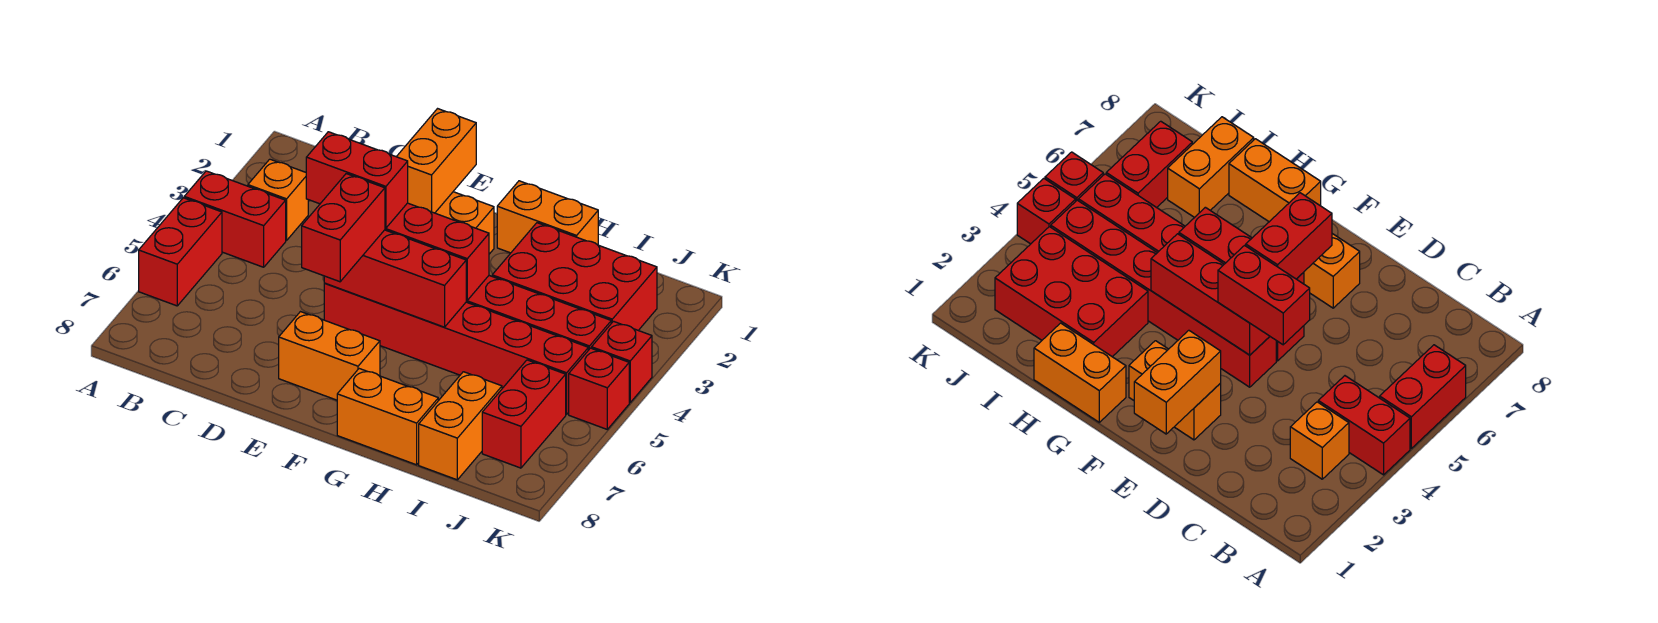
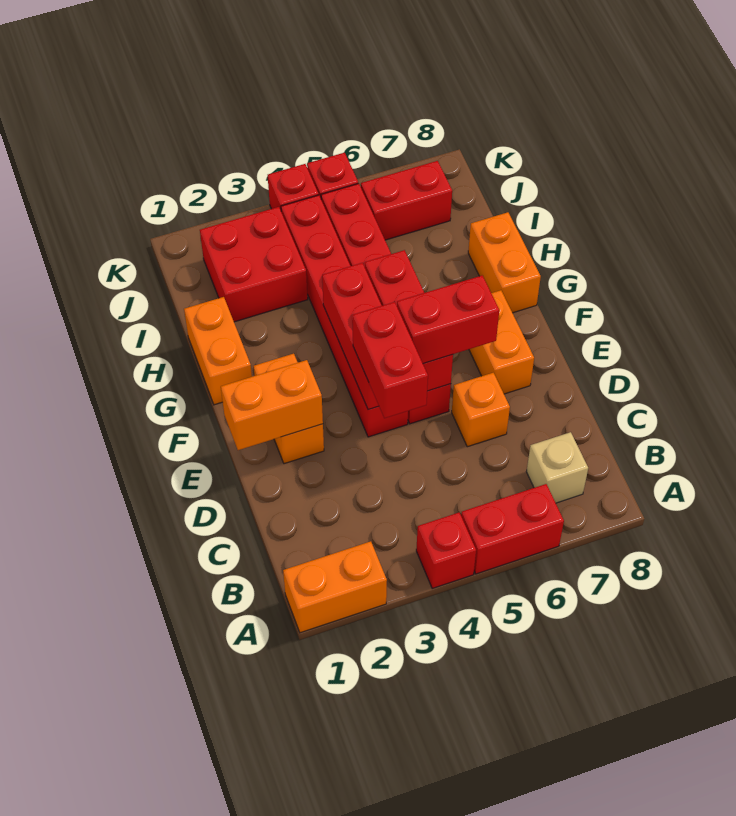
red brick A4:B4 level 1 -> red brick A4 level 1
orange brick B3 level 1 -> orange brick D6 level 1
none -> tan brick B7 level 1
red brick H2:J3 level 1 -> red brick I2:J3 level 1
orange brick I7:I8 level 1 -> orange brick A1:A2 level 1

